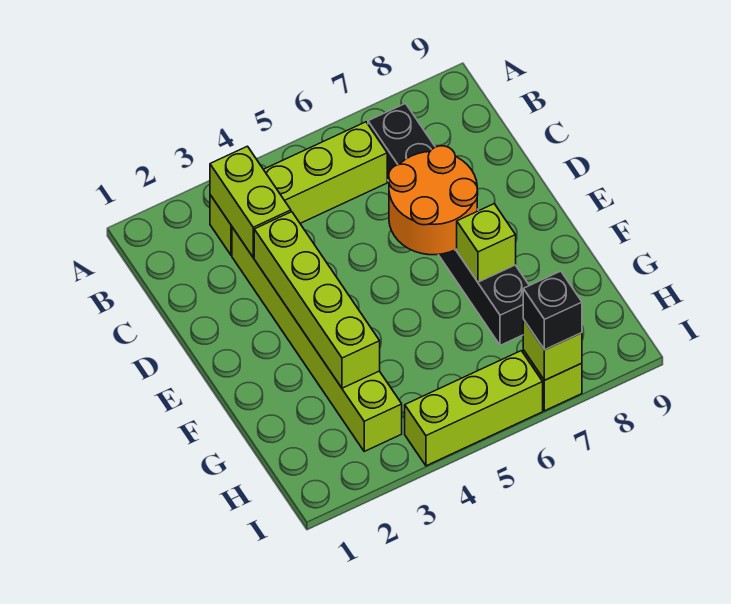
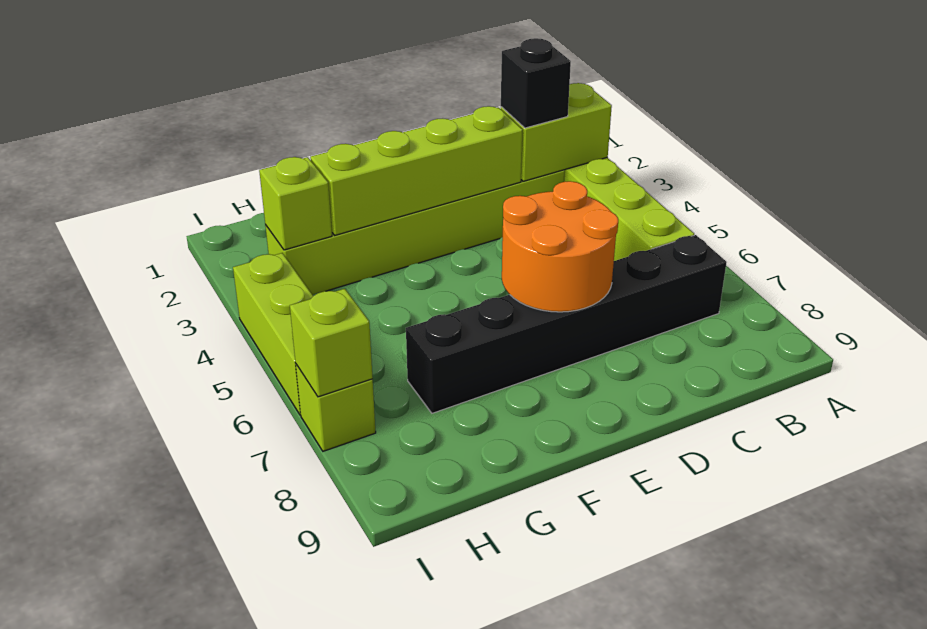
lime brick F7 level 2 -> lime brick H3 level 2
black brick I7 level 3 -> black brick C3 level 3

